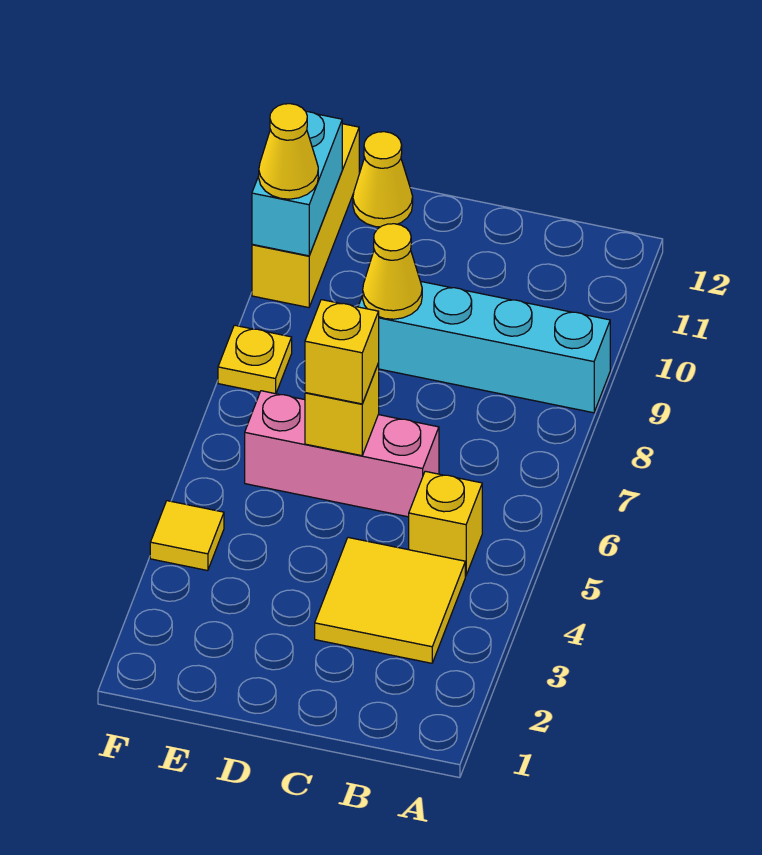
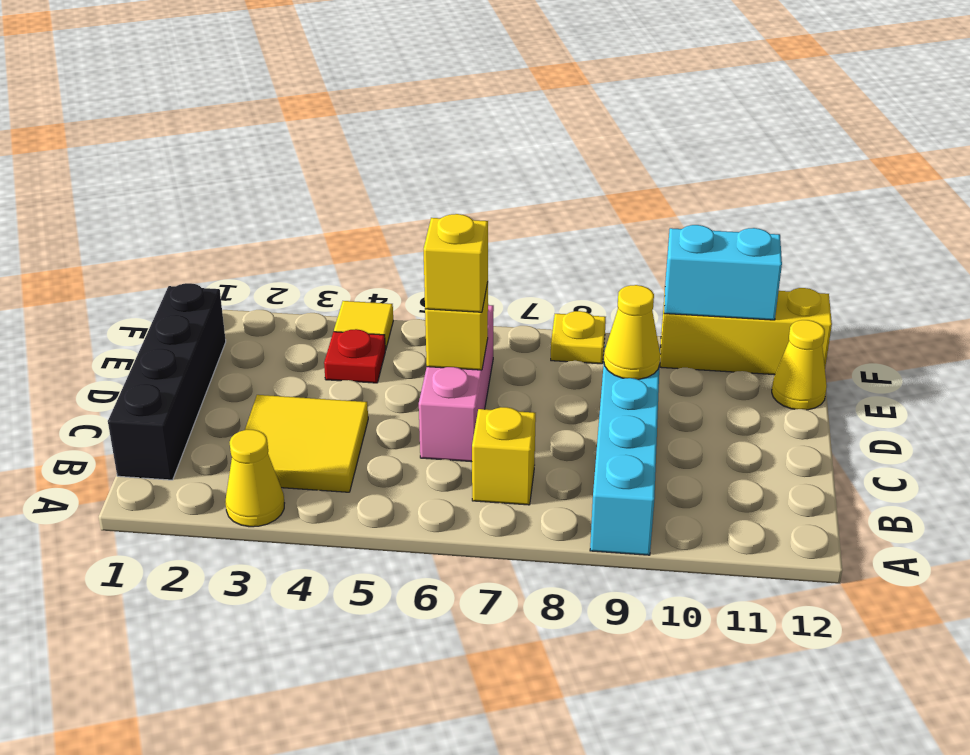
none -> black brick B1:E1 level 1
yellow brick B5 level 1 -> yellow brick B7 level 1
none -> red plate E4 level 1
yellow cone F10 level 3 -> yellow cone A3 level 1

